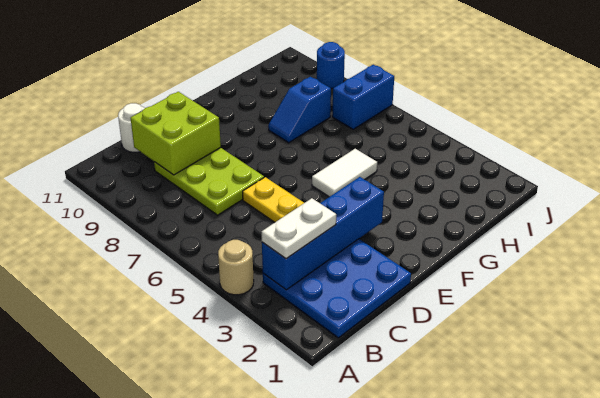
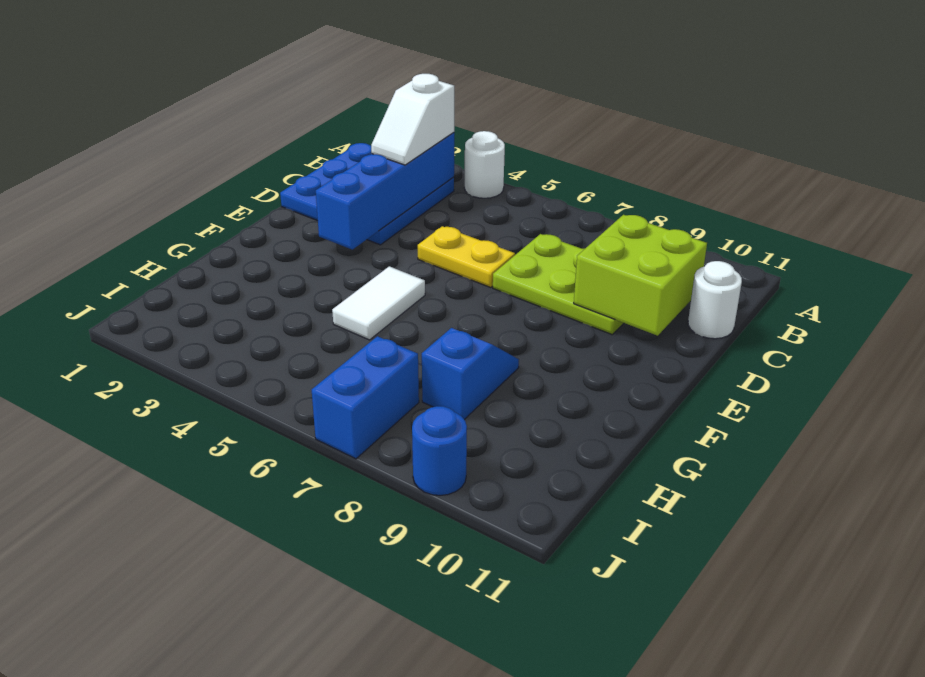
tan round brick A4 level 1 -> white round brick A4 level 1
white plate B3:C3 level 3 -> white slope B3:C3 level 3 top B

